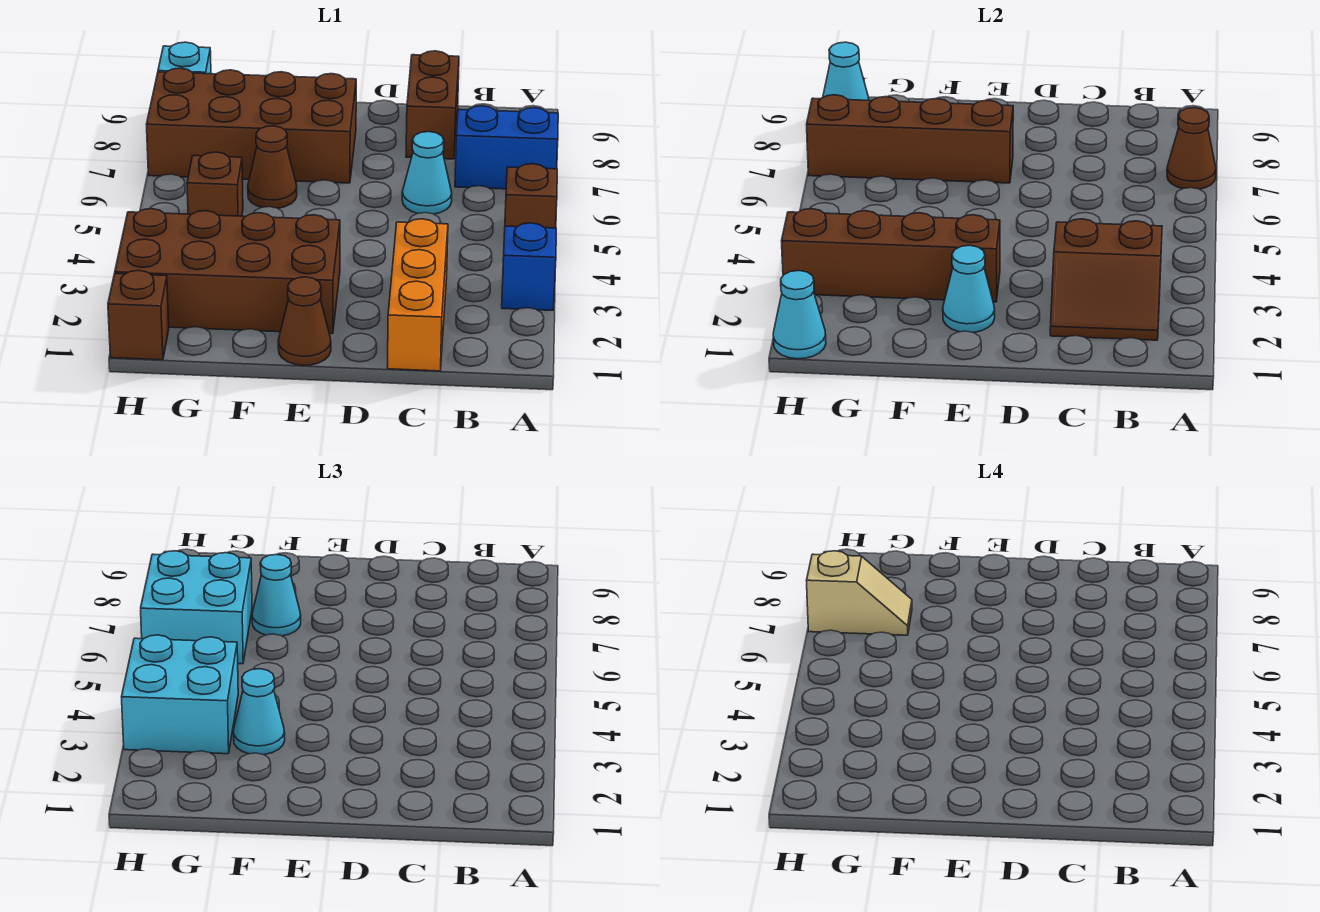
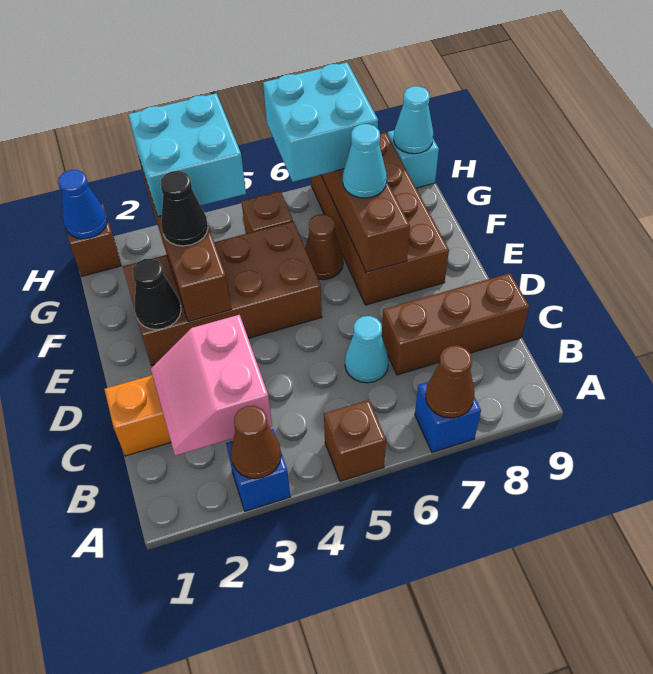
blue brick A7:B7 level 1 -> blue brick A7 level 1
brown slope B2:C3 level 2 top 3 -> pink slope B2:C3 level 2 top 3
brown brick C8:C9 level 1 -> brown brick C7:C9 level 1
brown cone E1 level 1 -> brown cone A3 level 2
brown brick E2:H3 level 1 -> brown brick E2:F5 level 1
cyan cone E2 level 2 -> black cone E2 level 2
cyan cone F3 level 3 -> black cone F3 level 3
tan slope G7:H7 level 4 top H -> none
cyan cone H1 level 2 -> blue cone H1 level 2

